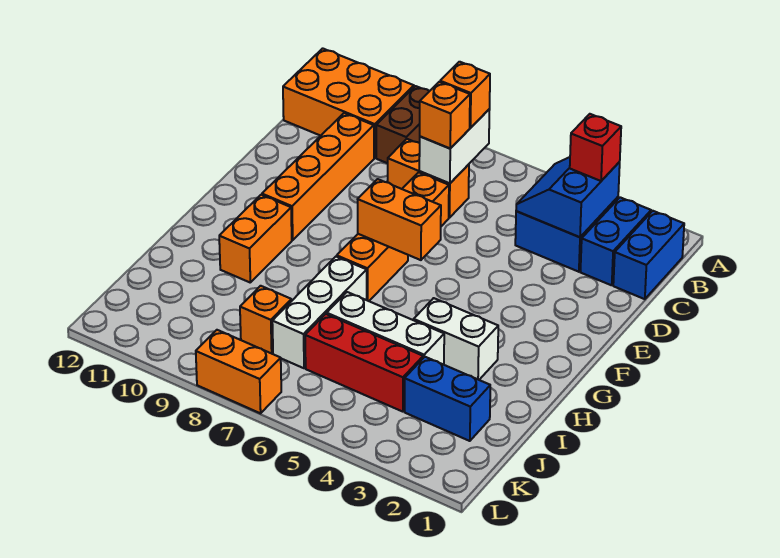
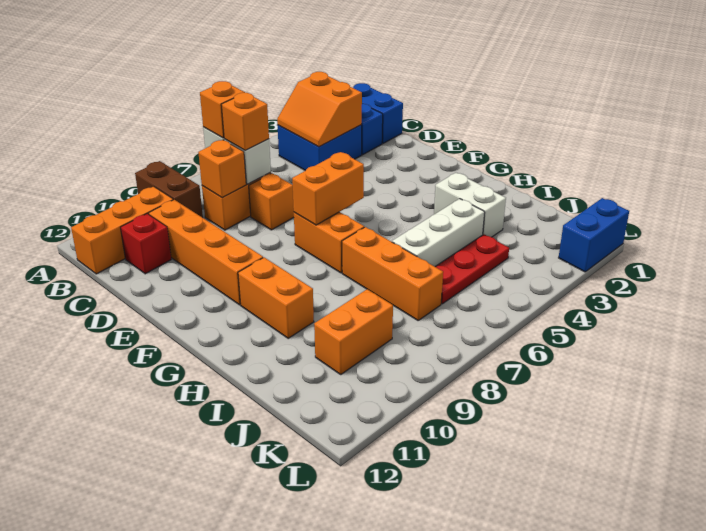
orange brick A10:B12 level 1 -> orange brick B10:B12 level 1
blue slope B3:C4 level 2 top 3 -> orange slope B3:C4 level 2 top 3
red brick B3 level 3 -> red brick C11 level 1
white brick H3:H4 level 1 -> white brick H3:I3 level 1
white brick H7:J7 level 1 -> orange brick H7:J7 level 1
blue brick J2:J3 level 1 -> blue brick L1:L2 level 1
red brick J4:J6 level 1 -> red plate J4:J6 level 1
orange brick J8 level 1 -> orange brick C8 level 2
orange brick L7:L8 level 1 -> orange brick J9:J10 level 1

